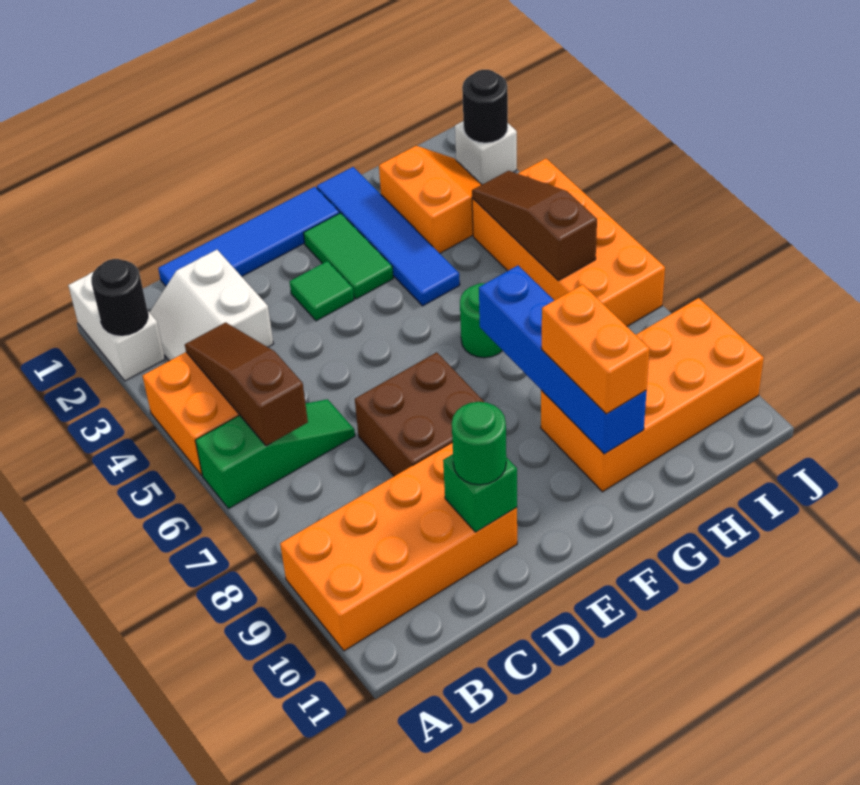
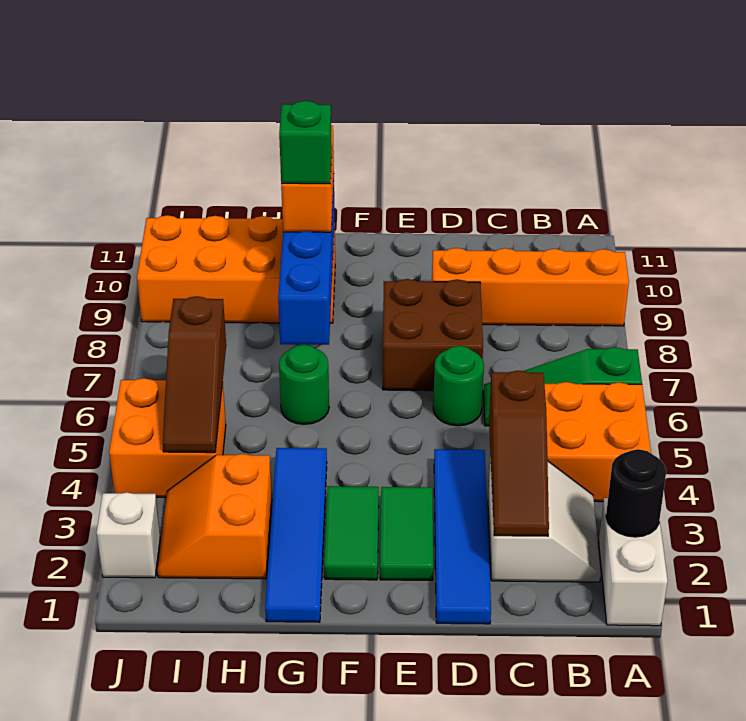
orange brick A9:D10 level 1 -> orange brick A9:D9 level 1
brown slope B4:B6 level 2 top 6 -> brown slope C2:C4 level 2 top 4
blue tile C1:F1 level 1 -> blue tile D1:D4 level 1
green brick D10 level 2 -> green brick G9 level 4
green round brick D10 level 3 -> green round brick D6 level 1
green tile E3 level 1 -> green tile E2:E3 level 1
orange brick I4:J7 level 1 -> orange brick I4:J5 level 1
black round brick J2 level 2 -> none

